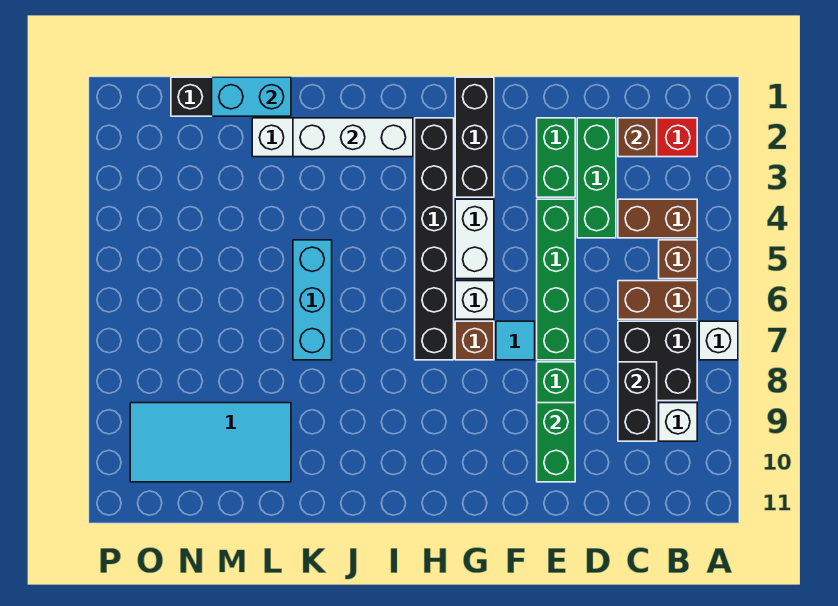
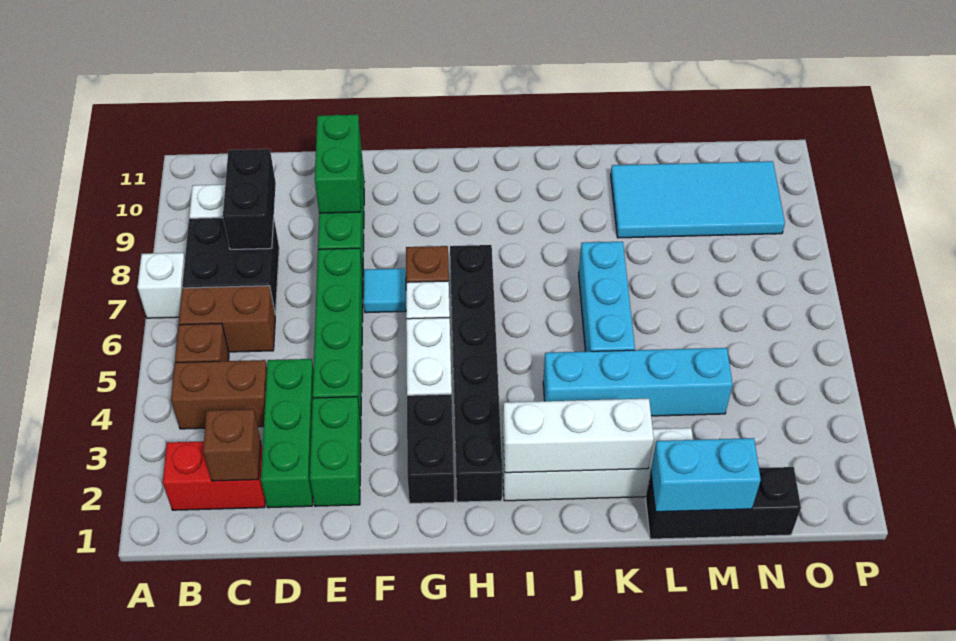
black brick G1:G3 level 1 -> black brick G2:G3 level 1
none -> cyan brick J4:M4 level 1

